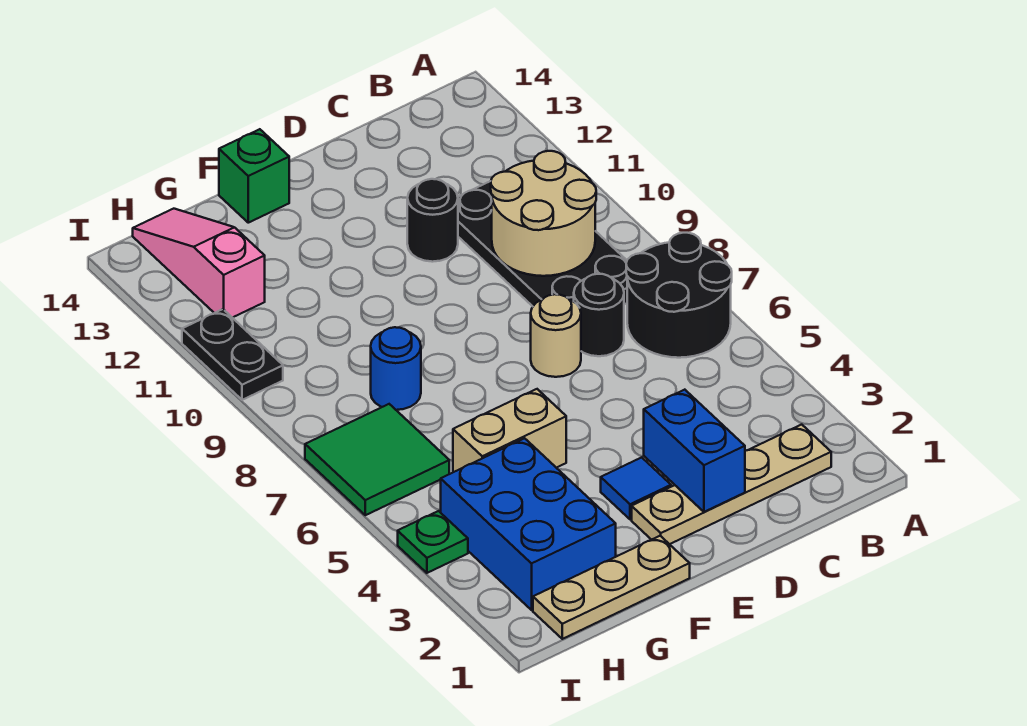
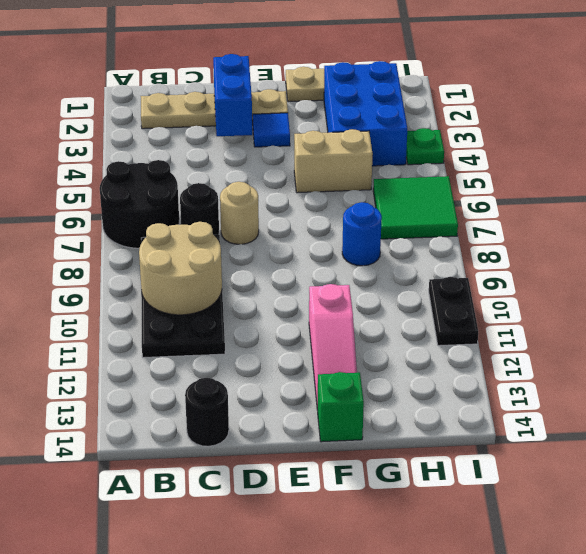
black round brick D11 level 1 -> black round brick C14 level 1
pink slope H12:H14 level 1 top 12 -> pink slope F11:F13 level 1 top 11

